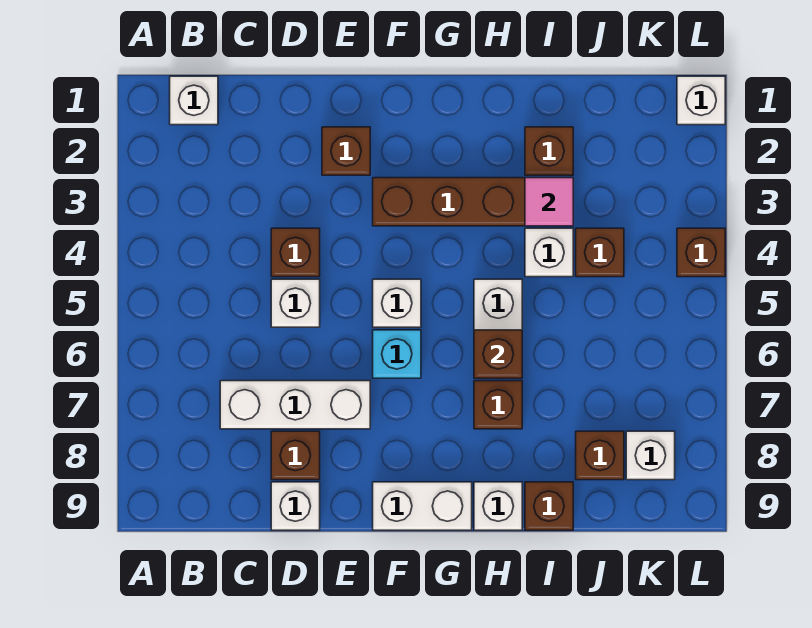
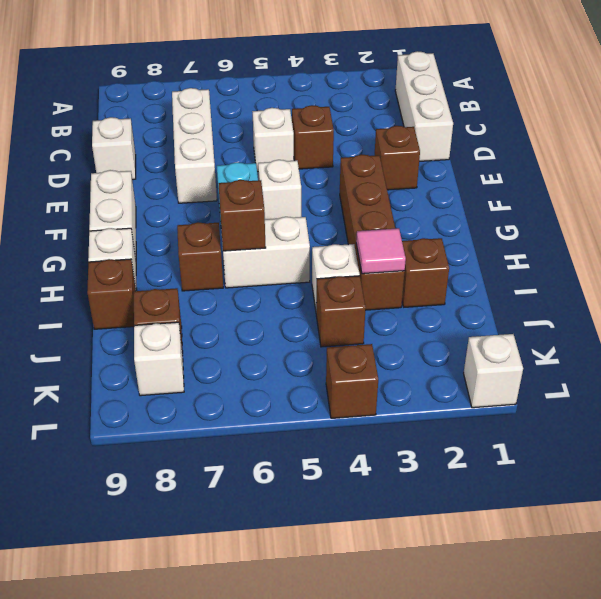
white brick B1 level 1 -> white brick B1:D1 level 1
brown brick D8 level 1 -> none

